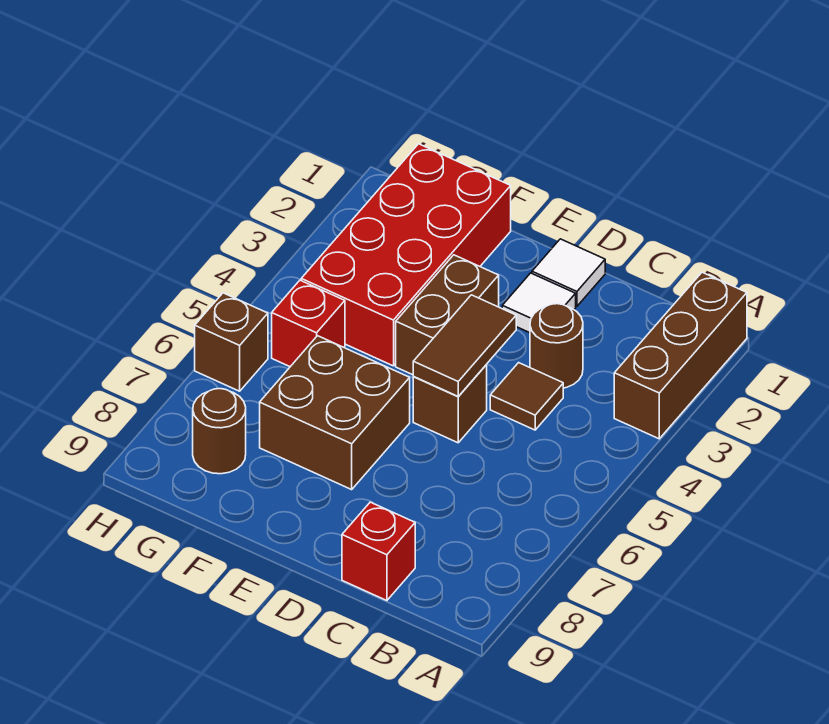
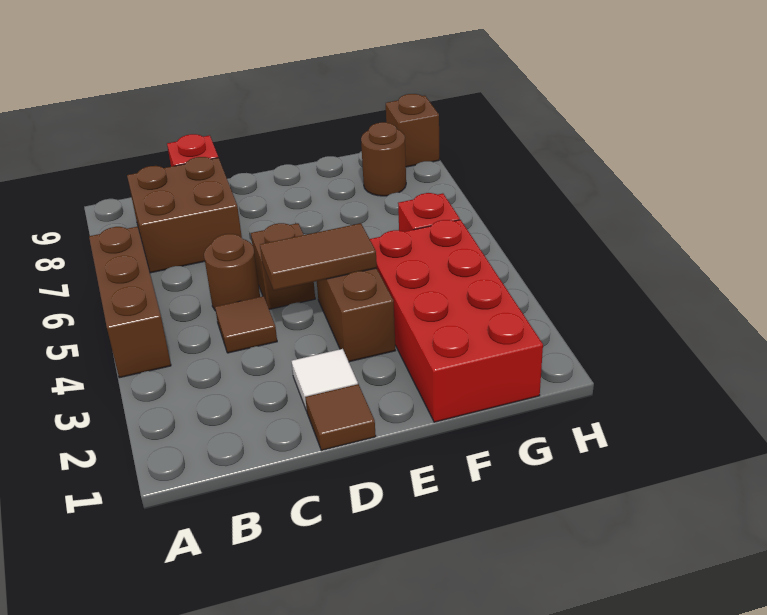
brown brick A1:A3 level 1 -> brown brick A4:A6 level 1
brown round brick C3 level 1 -> brown round brick C5 level 1
white tile D1 level 1 -> brown tile D1 level 1
brown tile D4:D5 level 2 -> brown tile D4:E4 level 2
brown brick E6:F7 level 1 -> brown brick B7:C8 level 1
brown brick H6 level 1 -> brown brick H9 level 1

